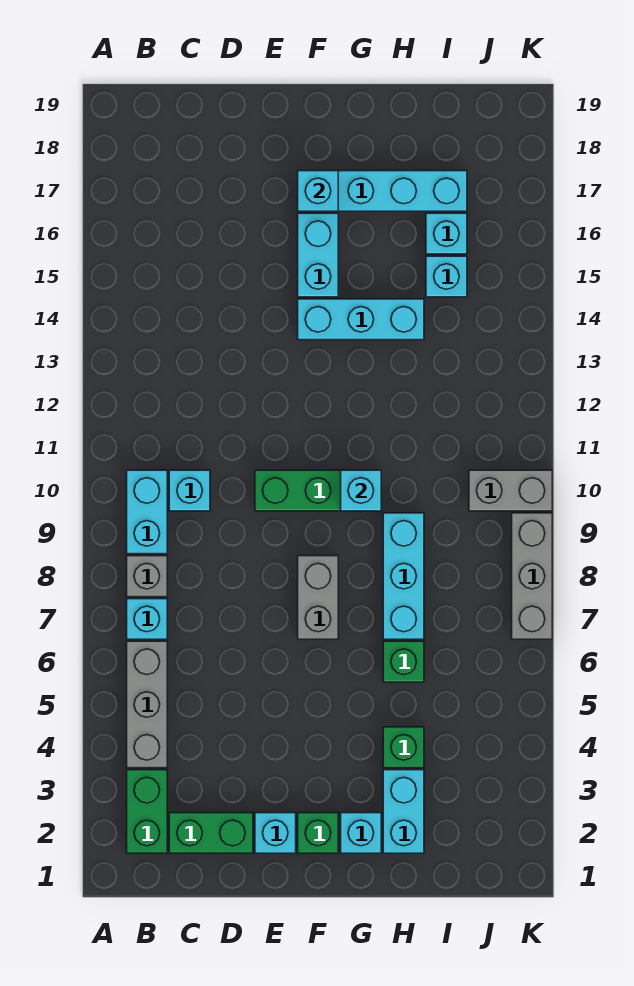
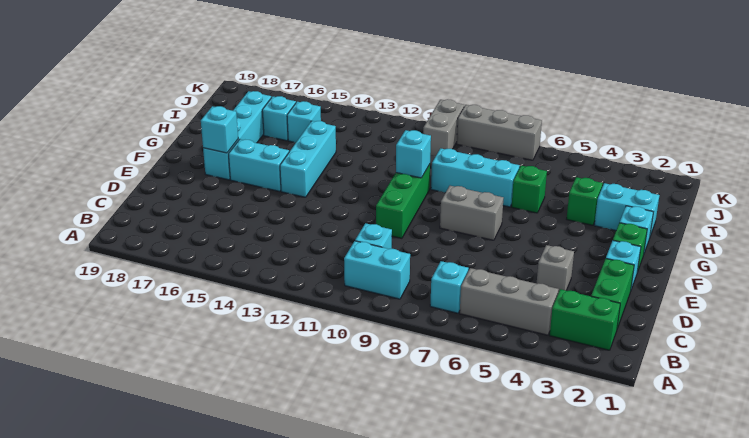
grey brick B8 level 1 -> grey brick D4 level 1

